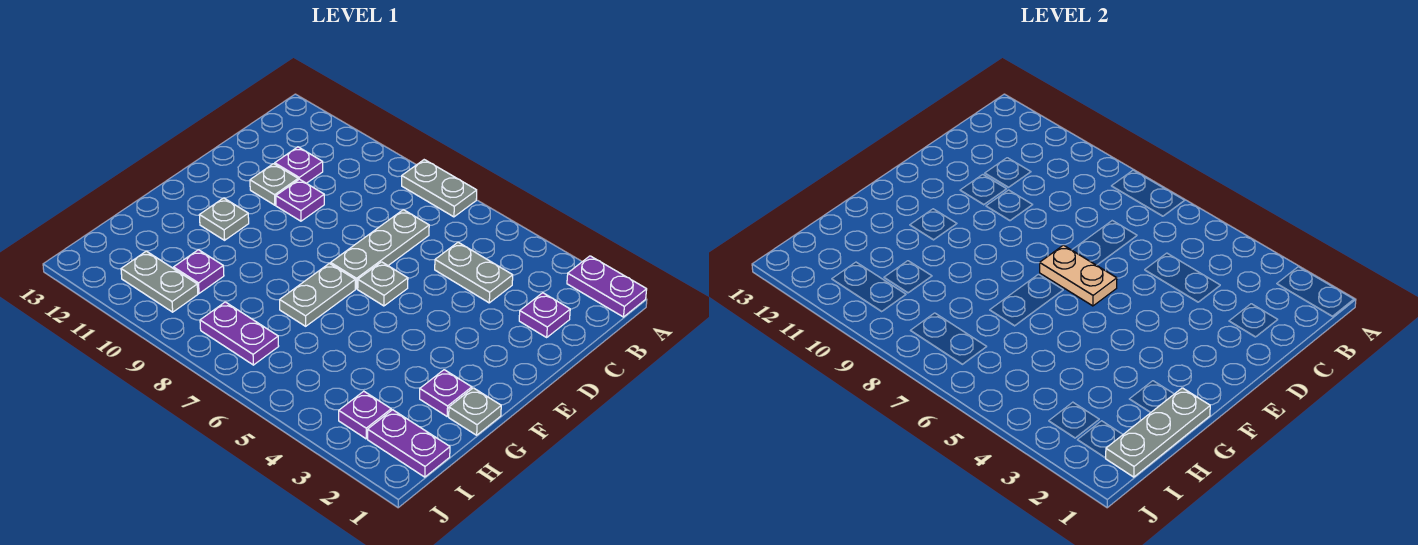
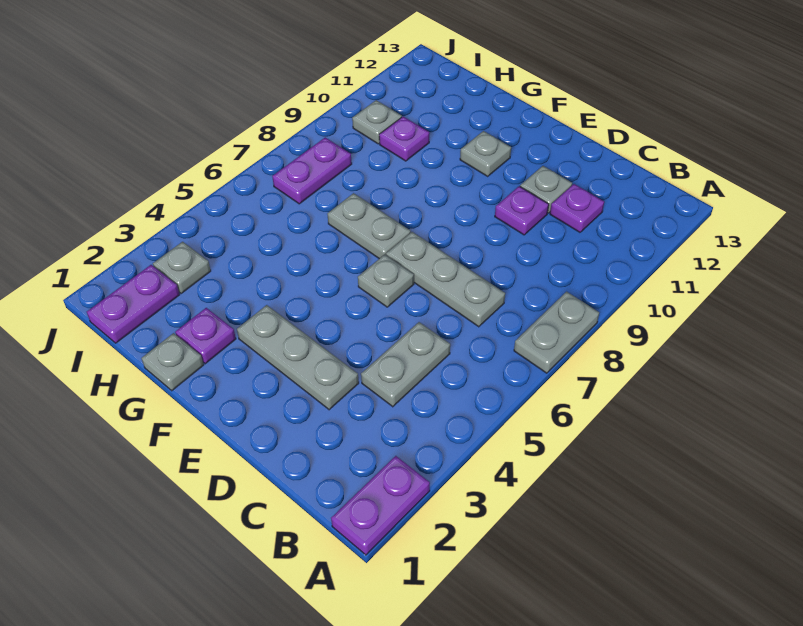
purple plate C2 level 1 -> none
tan plate E6:E7 level 2 -> none
grey plate G1:I1 level 2 -> grey plate D3:F3 level 1
purple plate I3 level 1 -> grey plate I3 level 1
grey plate I10:I11 level 1 -> grey plate I10 level 1

